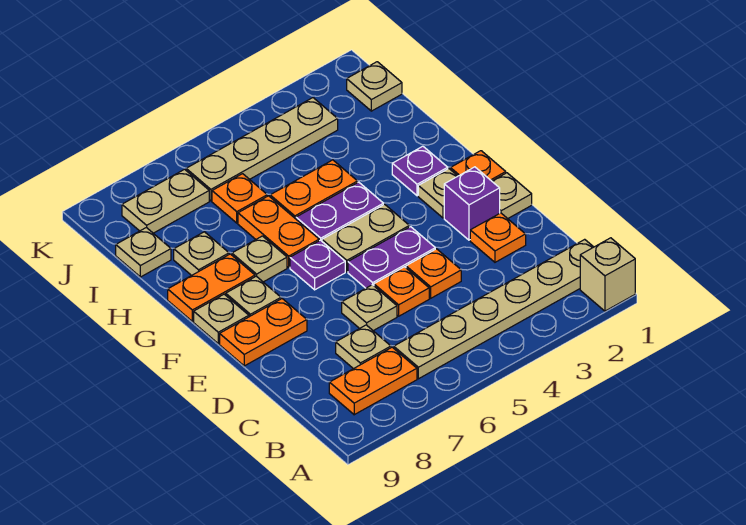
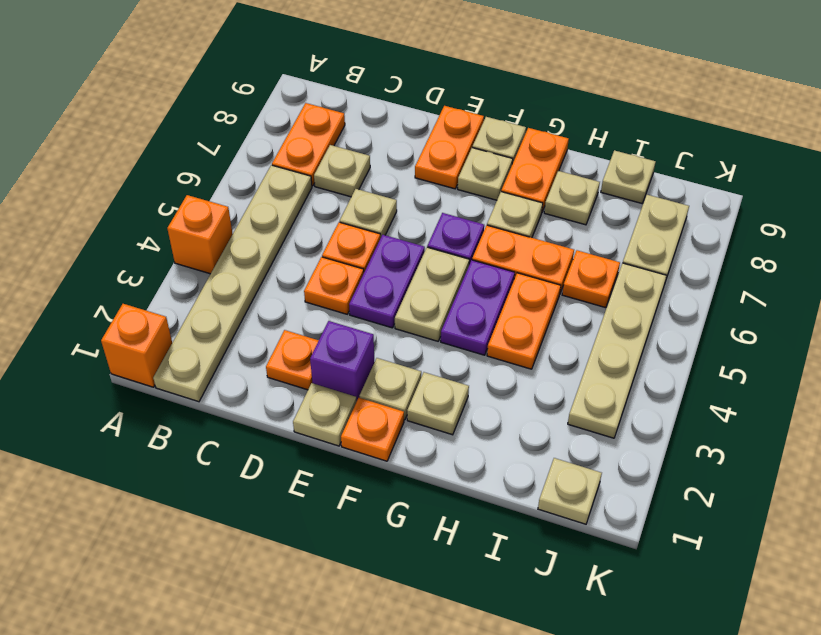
tan brick A1 level 1 -> orange brick A1 level 1
none -> orange brick A4 level 1
purple plate G2 level 1 -> tan plate G2 level 1

